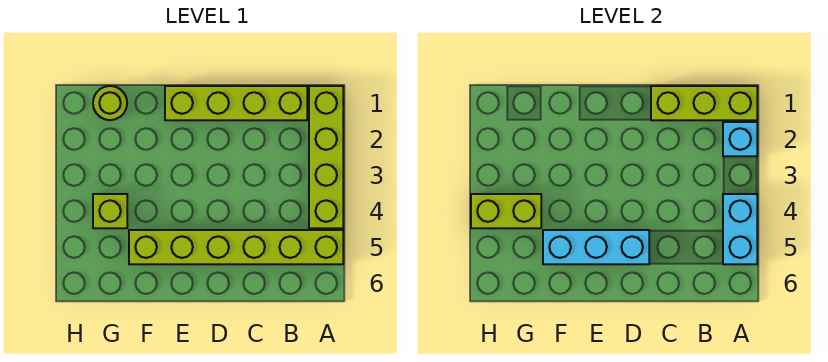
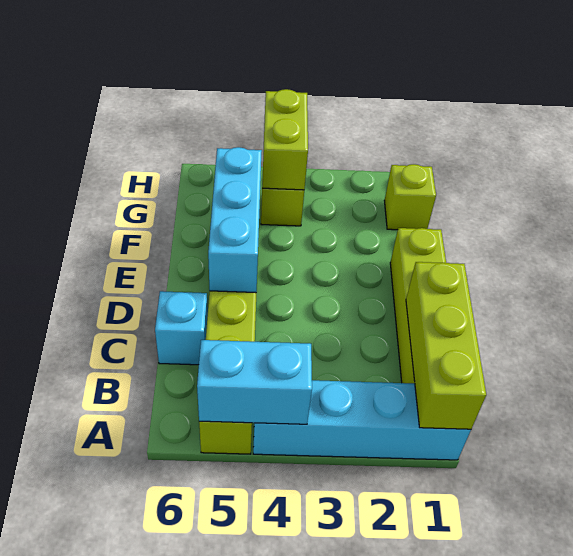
lime brick A1:A4 level 1 -> cyan brick A1:A4 level 1
cyan brick A2 level 2 -> cyan brick C6 level 1
lime round brick G1 level 1 -> lime brick G1 level 1

